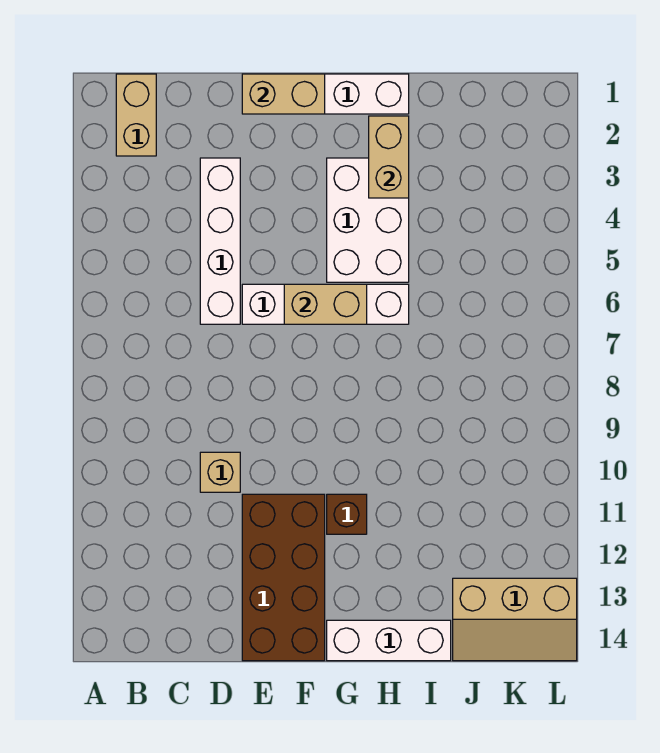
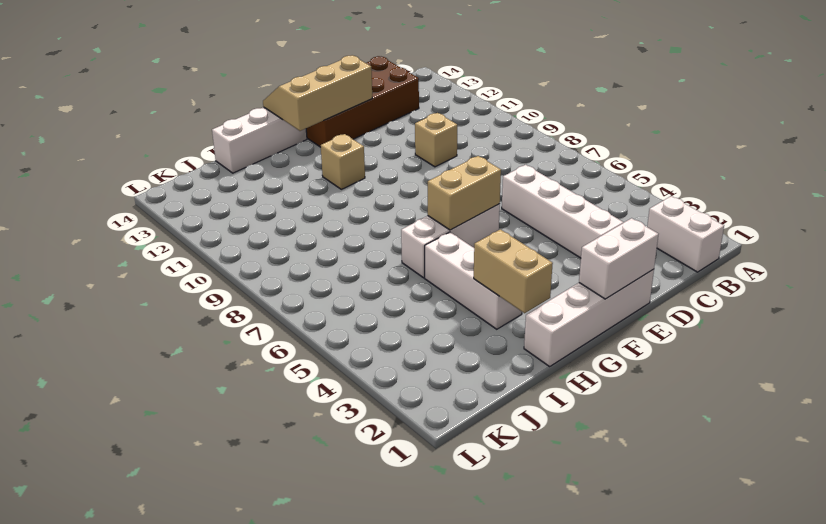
tan brick B1:B2 level 1 -> white brick B1:B2 level 1
tan brick E1:F1 level 2 -> white brick E1:F1 level 2
white brick E6:H6 level 1 -> white brick F6:H6 level 1
brown brick E11:F14 level 1 -> brown brick C13:F14 level 1
white brick G3:H5 level 1 -> white brick H3:H5 level 1
brown brick G11 level 1 -> tan brick G11 level 1
tan slope J13:L14 level 1 top 13 -> tan slope E13:G14 level 2 top 13

